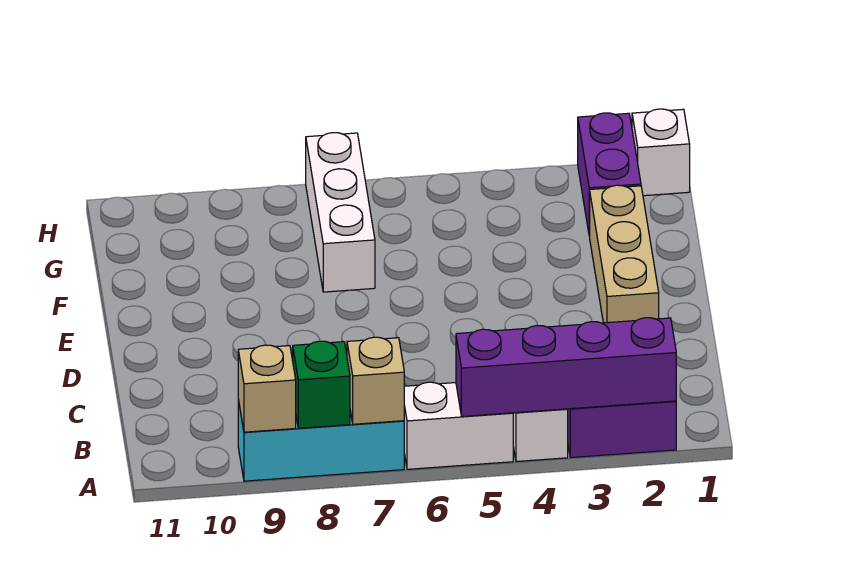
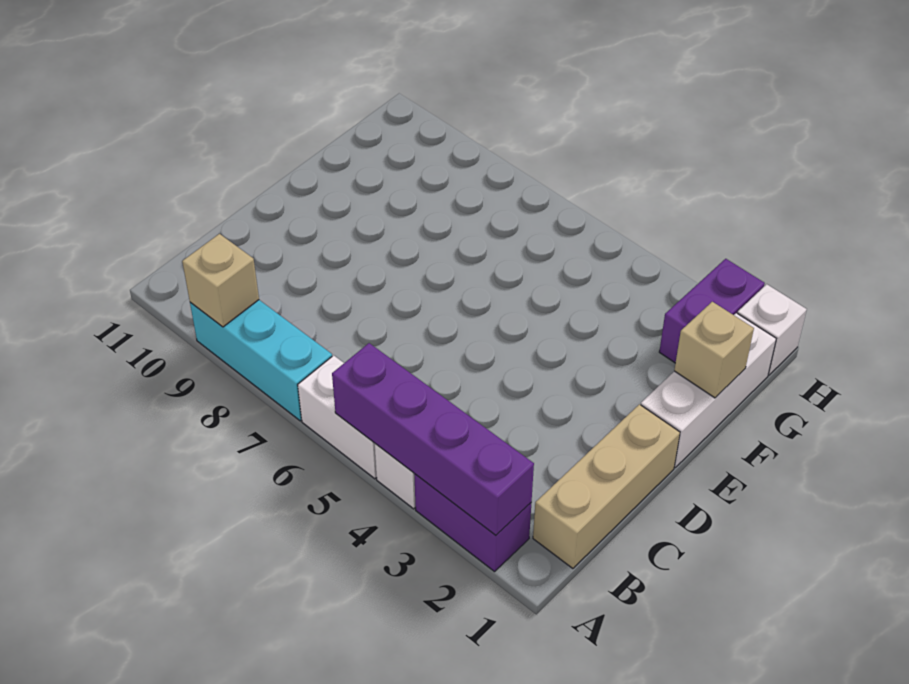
tan brick A7 level 2 -> tan brick F1 level 2
green brick A8 level 2 -> none
tan brick D2:F2 level 1 -> tan brick B1:D1 level 1
white brick F7:H7 level 1 -> white brick E1:G1 level 1

